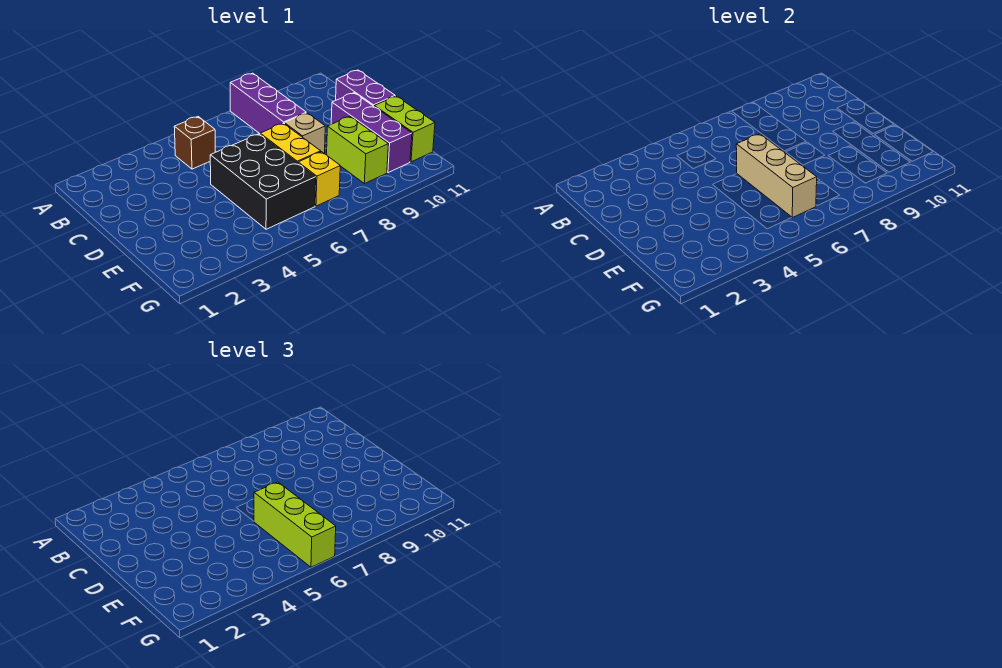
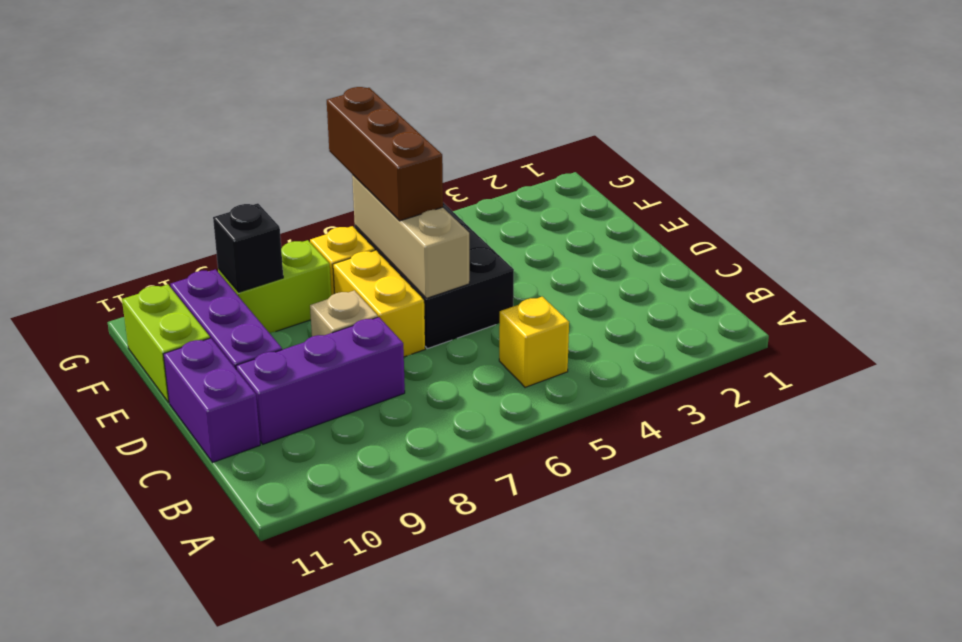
purple brick A8:C8 level 1 -> purple brick C8:C10 level 1
brown brick B5 level 1 -> yellow brick B5 level 1
lime brick E6:G6 level 3 -> brown brick E6:G6 level 3
lime brick E9:F9 level 1 -> lime brick F8:F9 level 1
none -> black brick F9 level 2

